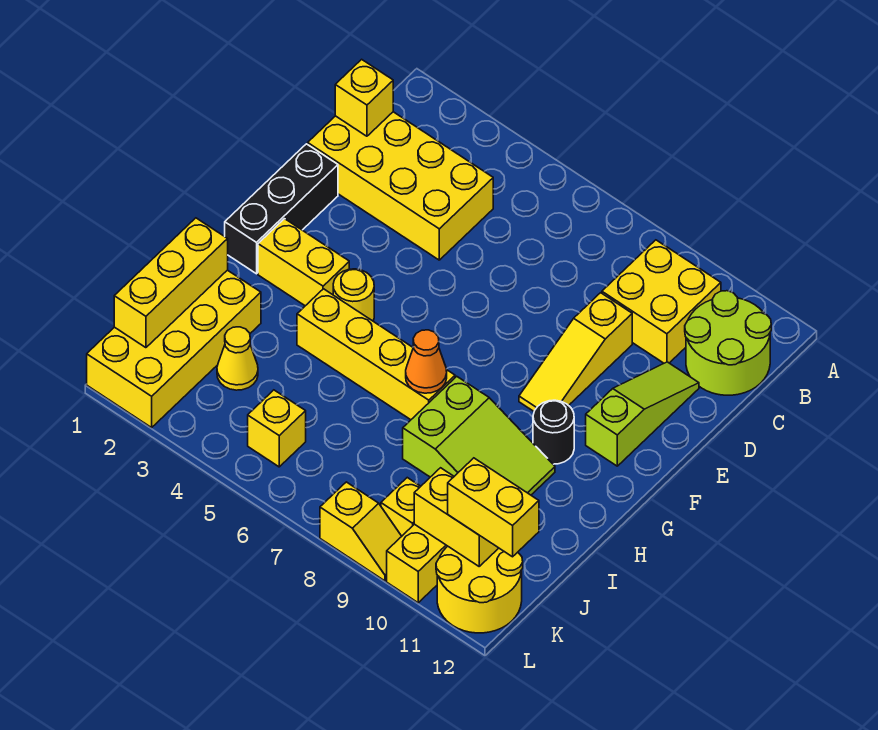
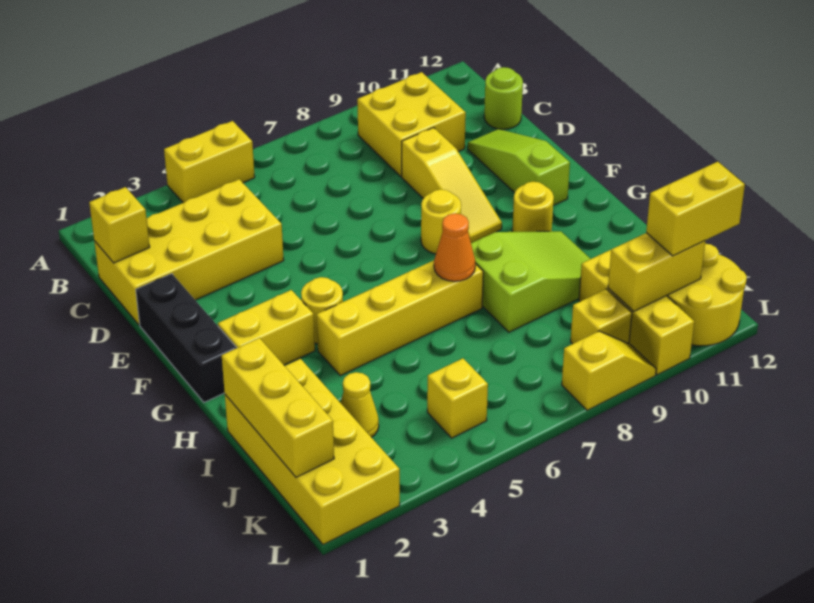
none -> yellow brick A4:A5 level 1
lime round brick B11:C12 level 1 -> lime round brick C12 level 1
none -> yellow round brick F8 level 1
black round brick G10 level 1 -> yellow round brick G10 level 1

